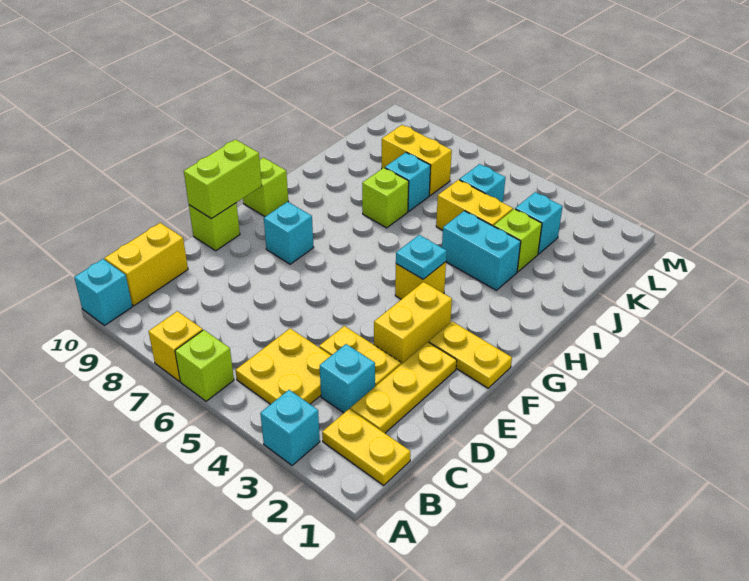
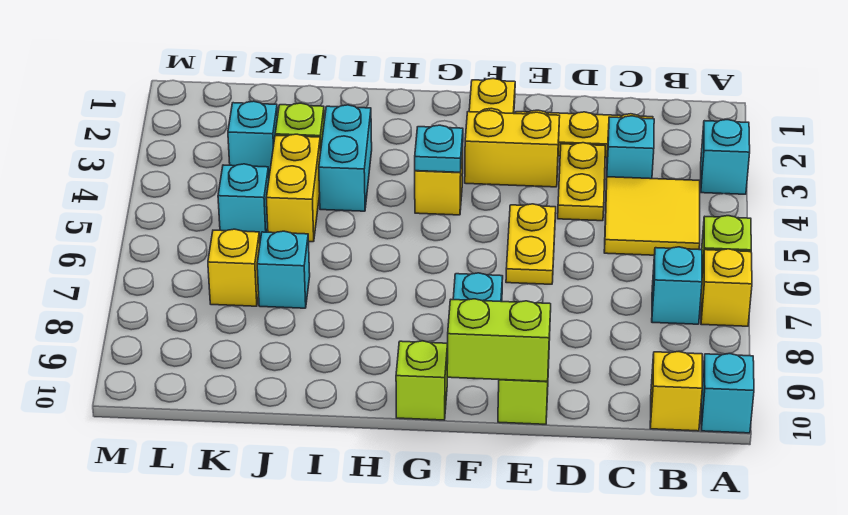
yellow plate B1:B2 level 1 -> yellow plate E5:E6 level 1
yellow plate B4:C5 level 1 -> yellow tile B4:C5 level 1
none -> cyan brick B7 level 1
yellow brick B10:C10 level 1 -> yellow brick B10 level 1
lime brick I7 level 1 -> none
yellow brick K7:K8 level 1 -> yellow brick K7 level 1

